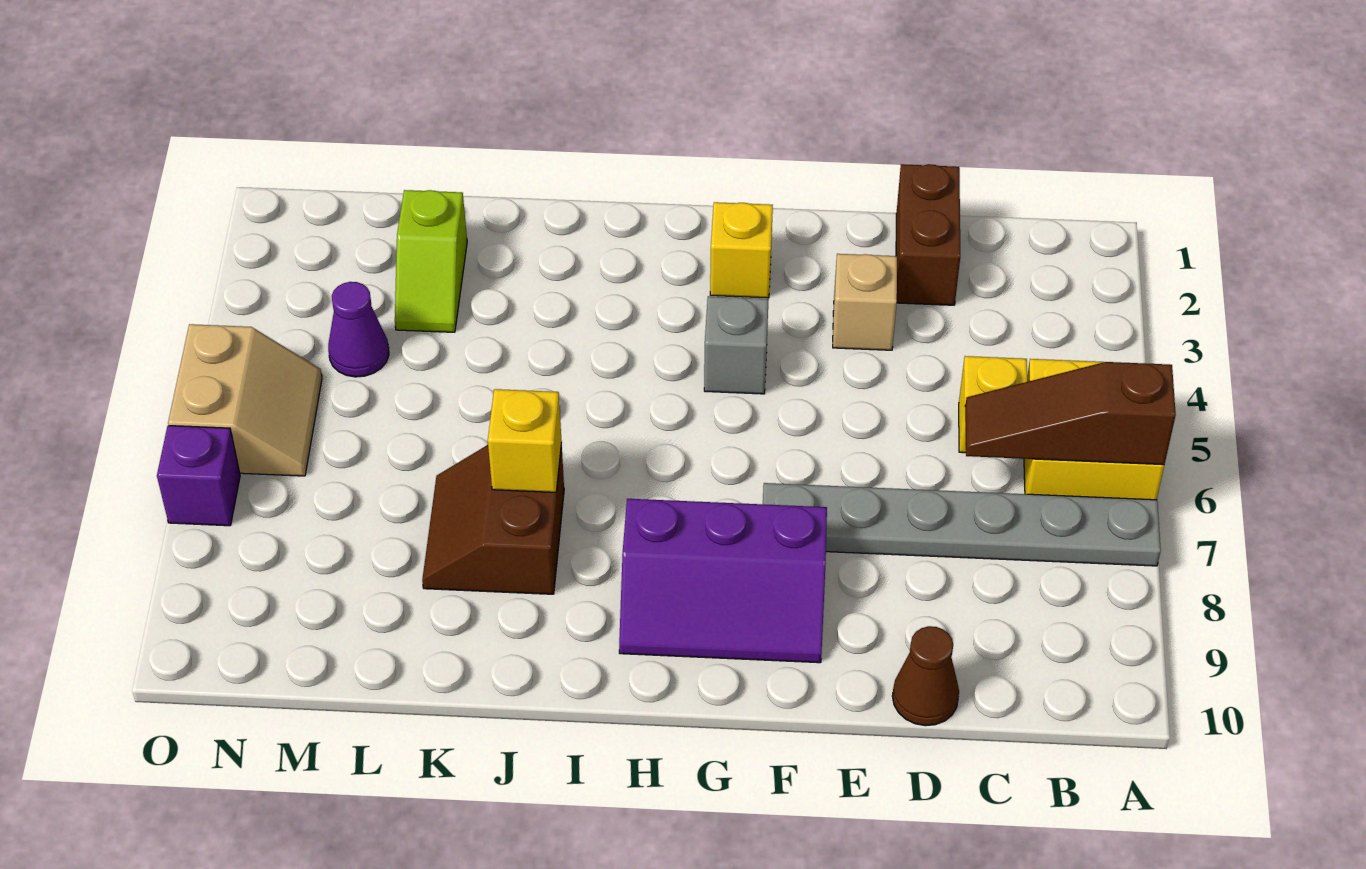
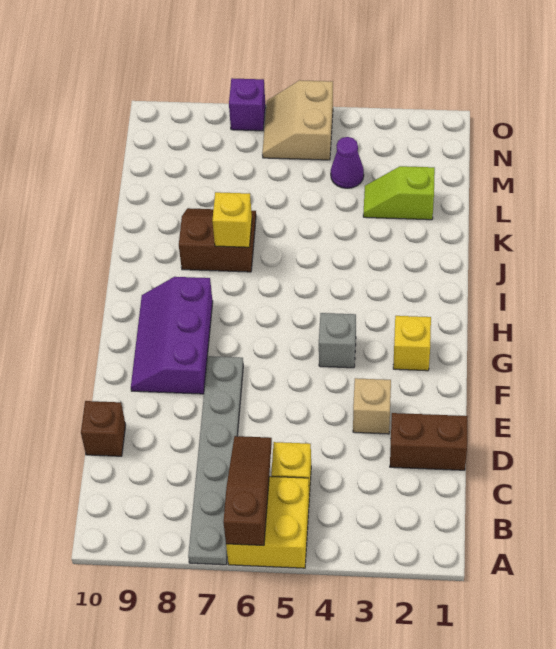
brown cone D10 level 1 -> brown brick D10 level 1
tan slope N5:O6 level 1 top O -> tan slope N5:O6 level 1 top 5

